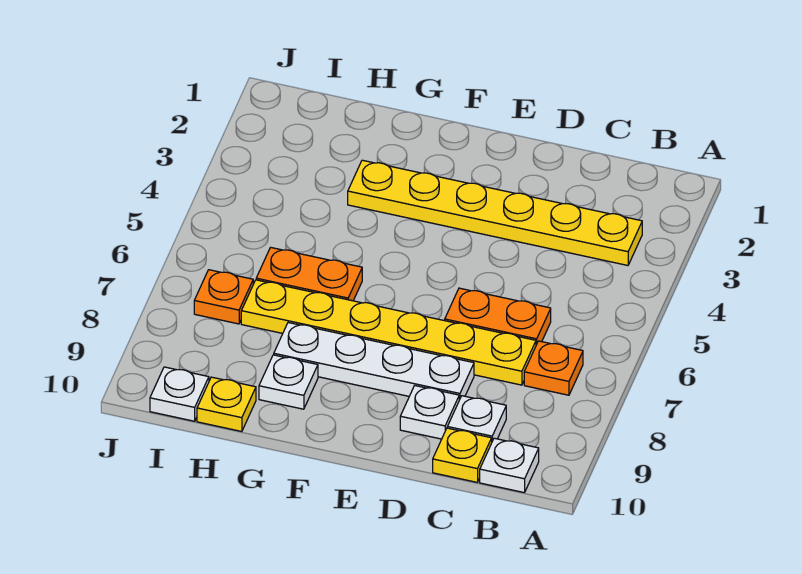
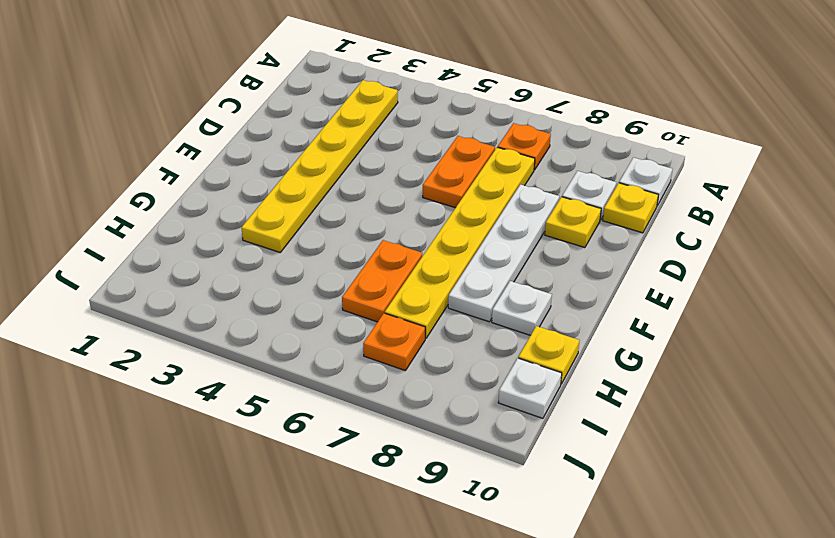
white plate D9 level 1 -> yellow plate D9 level 1

